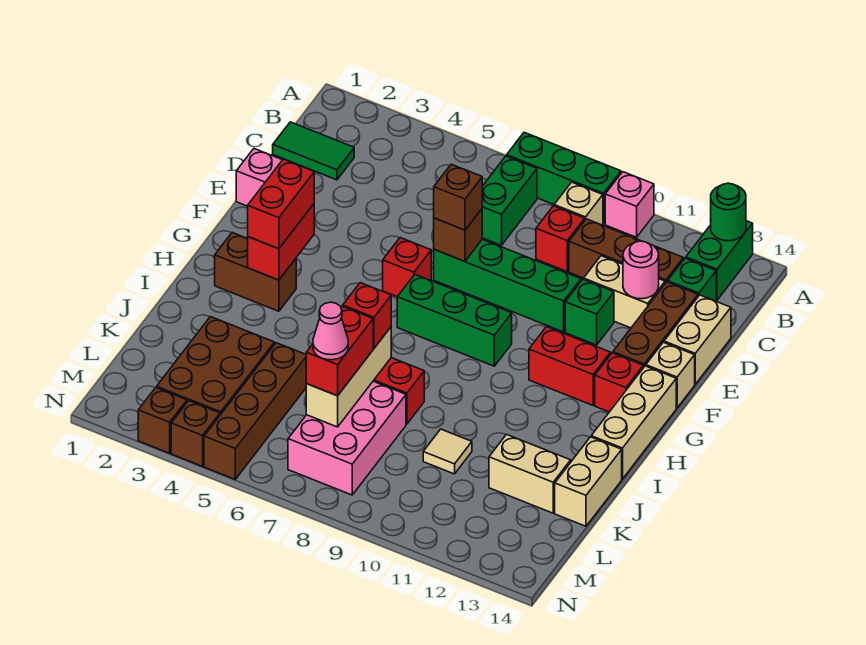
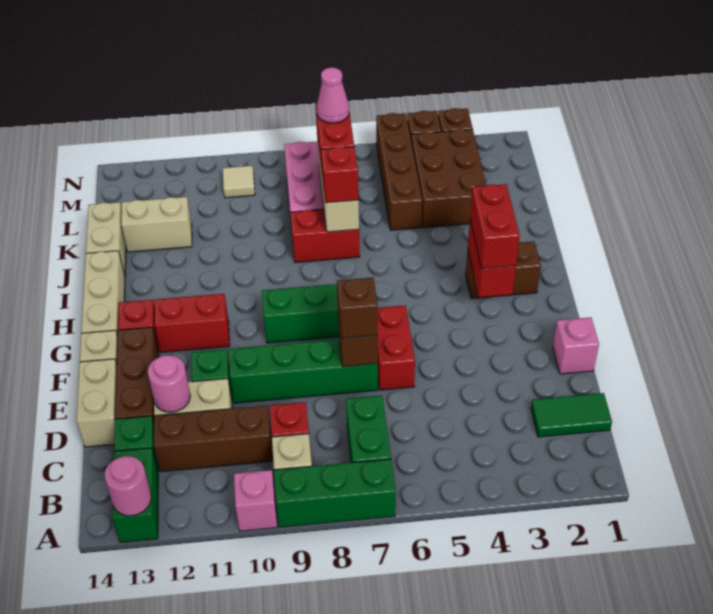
green round brick A13 level 2 -> pink round brick A13 level 2
red brick F6 level 1 -> red brick E6:F6 level 1
tan tile K10 level 1 -> tan tile M10 level 1

